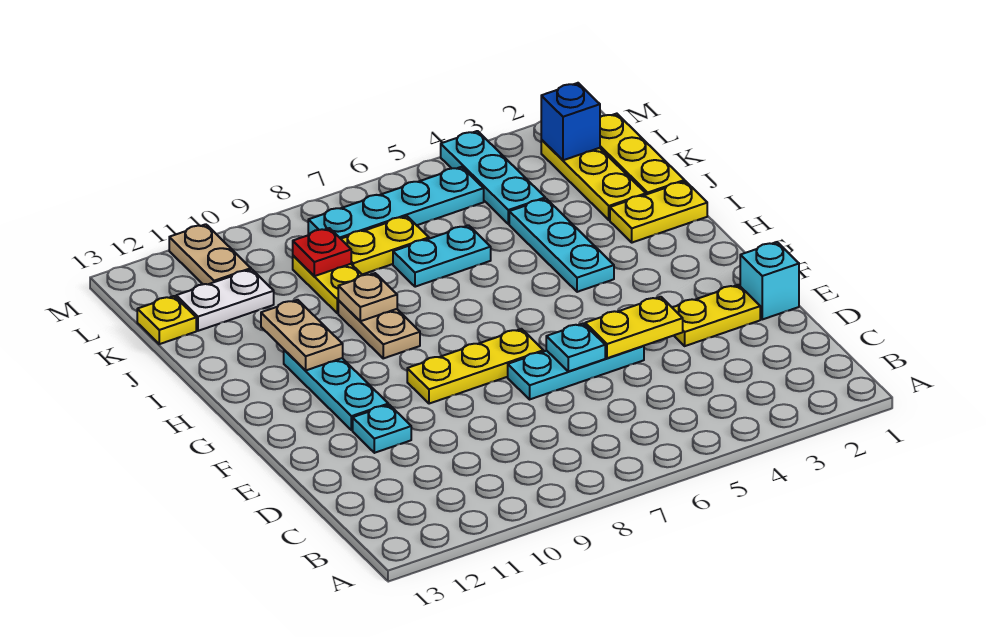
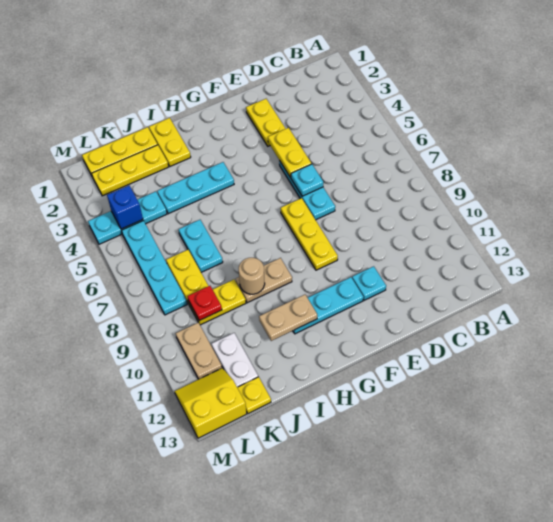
cyan brick E1 level 1 -> none
tan plate I9 level 2 -> tan round brick I9 level 2
blue brick L2 level 2 -> blue brick L4 level 2
tan plate L11:M11 level 1 -> tan plate L10:L11 level 1
none -> yellow slope L12:M13 level 1 top 13

